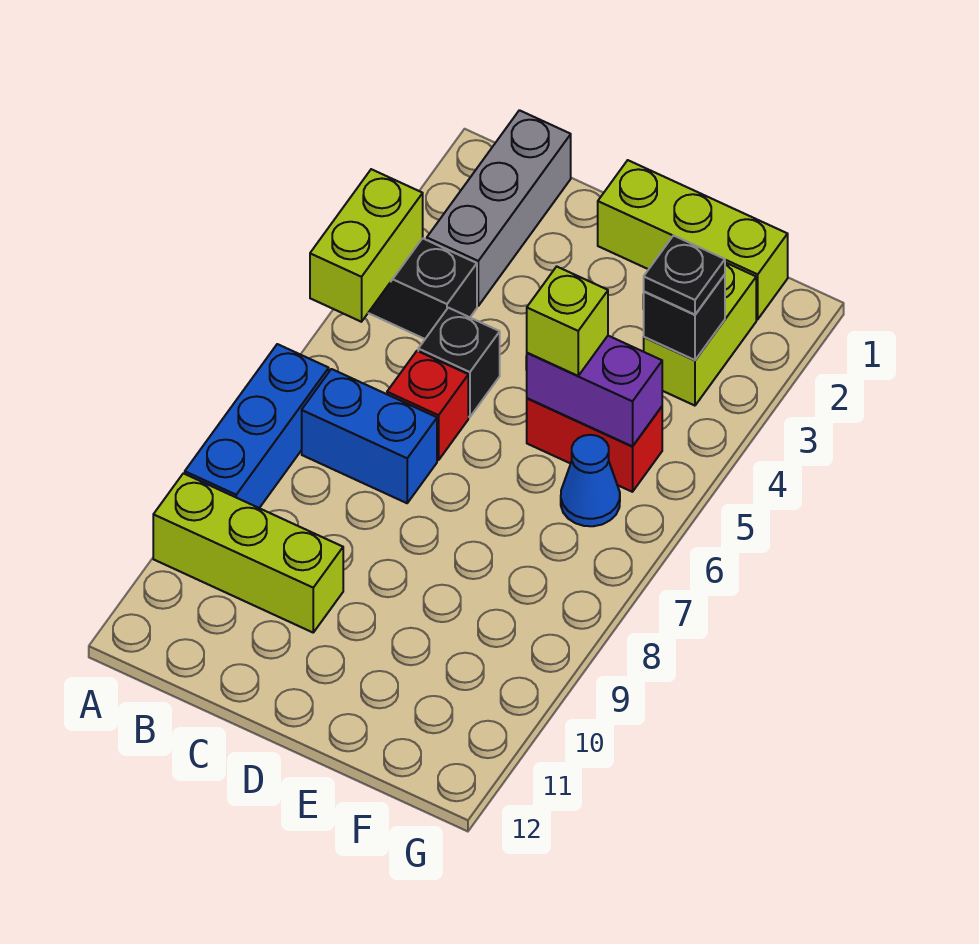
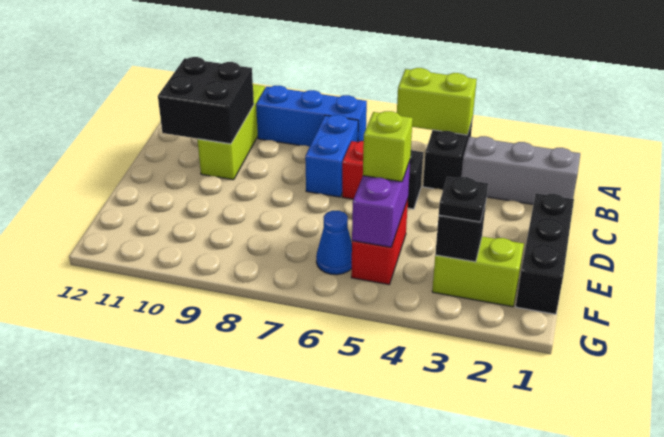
none -> black brick B10:C11 level 2
lime brick D1:F1 level 1 -> black brick D1:F1 level 1

